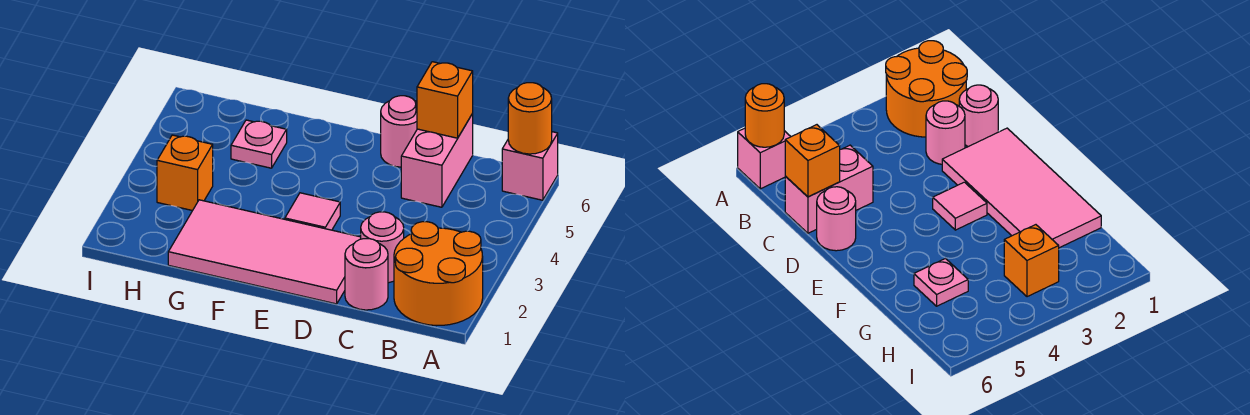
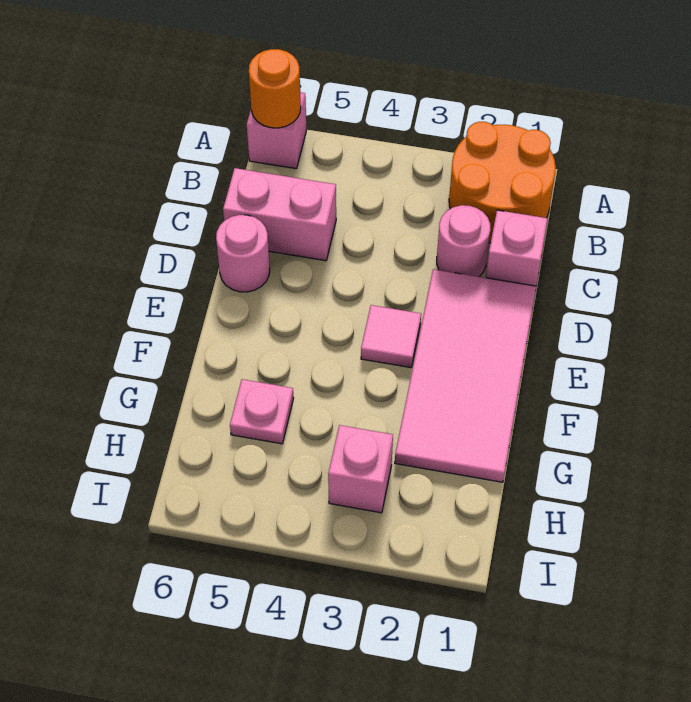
pink round brick C1 level 1 -> pink brick C1 level 1
orange brick C6 level 2 -> none
orange brick H3 level 1 -> pink brick H3 level 1

